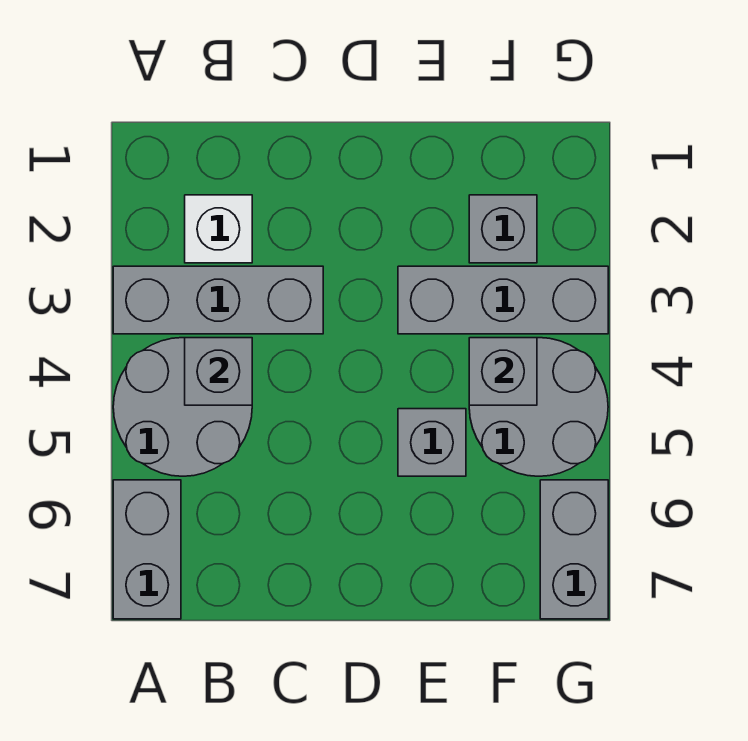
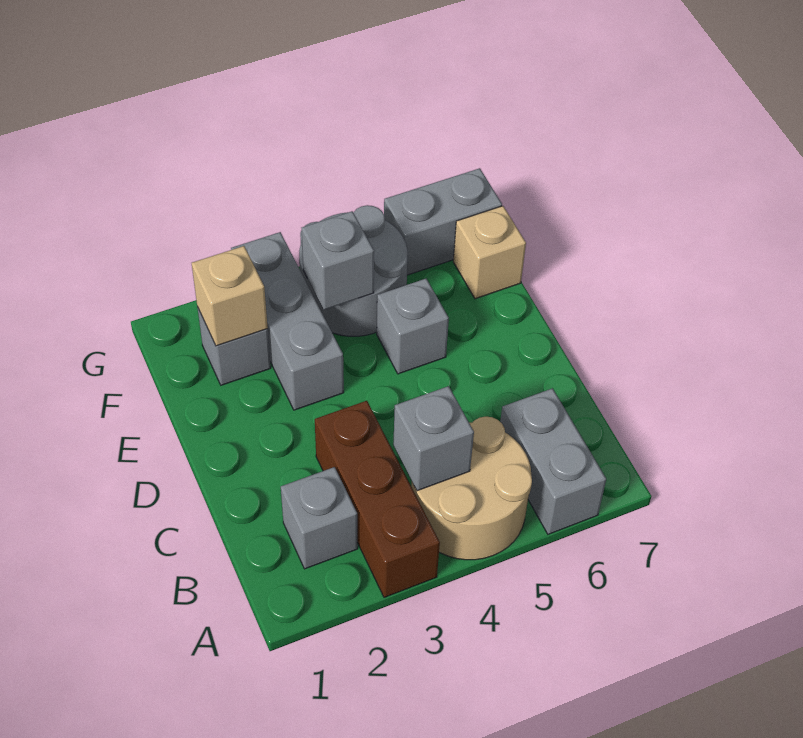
grey brick A3:C3 level 1 -> brown brick A3:C3 level 1
grey round brick A4:B5 level 1 -> tan round brick A4:B5 level 1
grey brick A6:A7 level 1 -> grey brick A6:B6 level 1
white brick B2 level 1 -> grey brick B2 level 1
none -> tan brick F2 level 2
none -> tan brick F7 level 1

